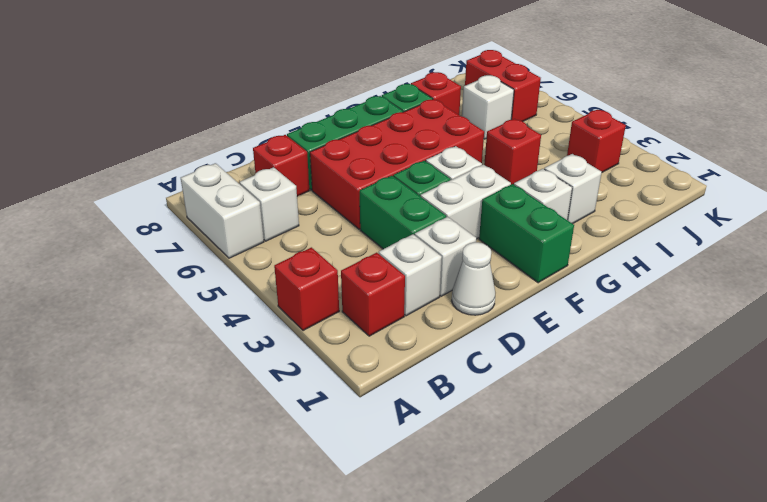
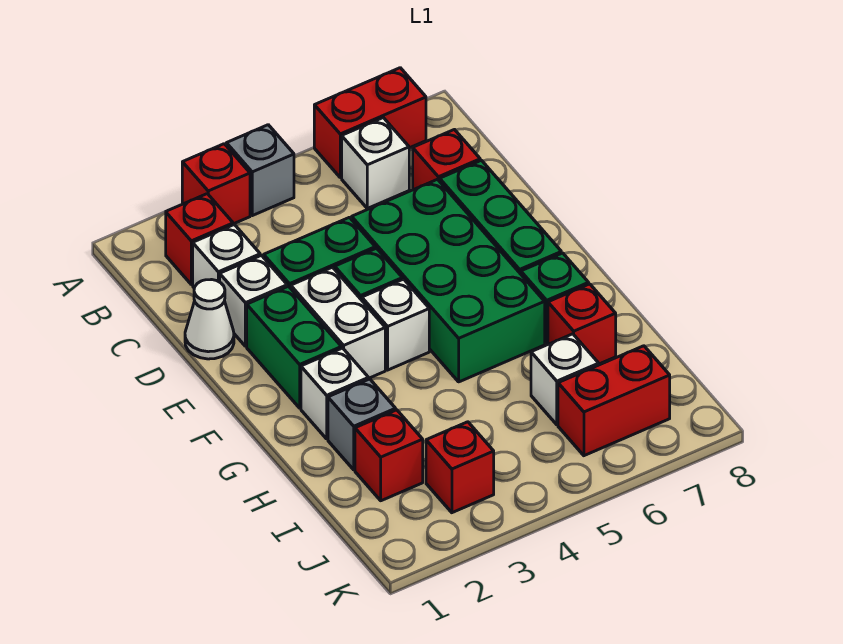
none -> grey brick A4 level 1
white brick A6:A7 level 1 -> red brick A6:A7 level 1
red brick D5:G6 level 1 -> green brick D5:G6 level 1
green brick F1:F2 level 1 -> green brick E2:F2 level 1
white brick H2 level 1 -> grey brick H2 level 1
red brick H4 level 1 -> red brick I2 level 1

